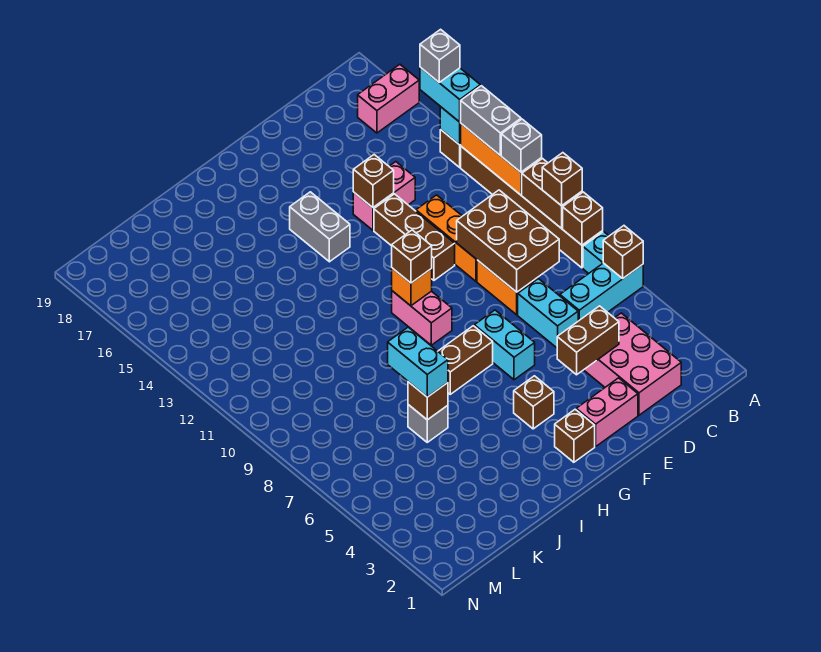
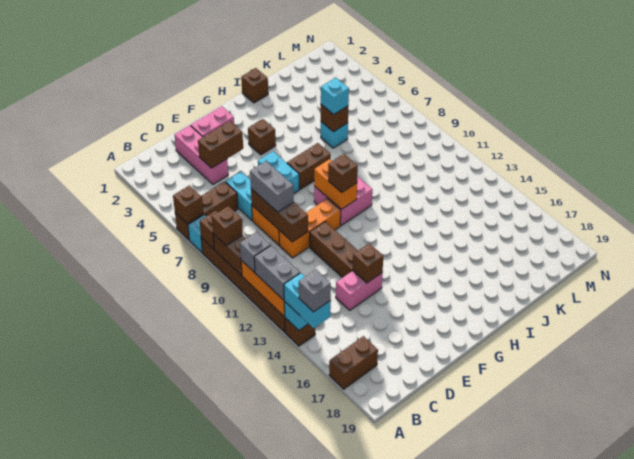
cyan brick A6:C6 level 1 -> brown brick A6:C6 level 1
pink brick A17:B17 level 1 -> brown brick A17:B17 level 1
pink brick C2:D4 level 1 -> pink brick D2:D4 level 1
brown brick C8:D10 level 2 -> brown brick D8:D10 level 2
orange brick D10:D12 level 1 -> orange brick D10:F10 level 1
brown brick G2 level 1 -> brown brick I1 level 1
pink brick G9:G10 level 1 -> pink brick G9:H10 level 1
orange brick G10 level 2 -> orange brick G9:G10 level 2
grey brick G14:G15 level 1 -> grey brick D8:D9 level 3
grey brick J6 level 1 -> cyan brick J6 level 1
cyan brick J6:J7 level 3 -> cyan brick J6 level 3

